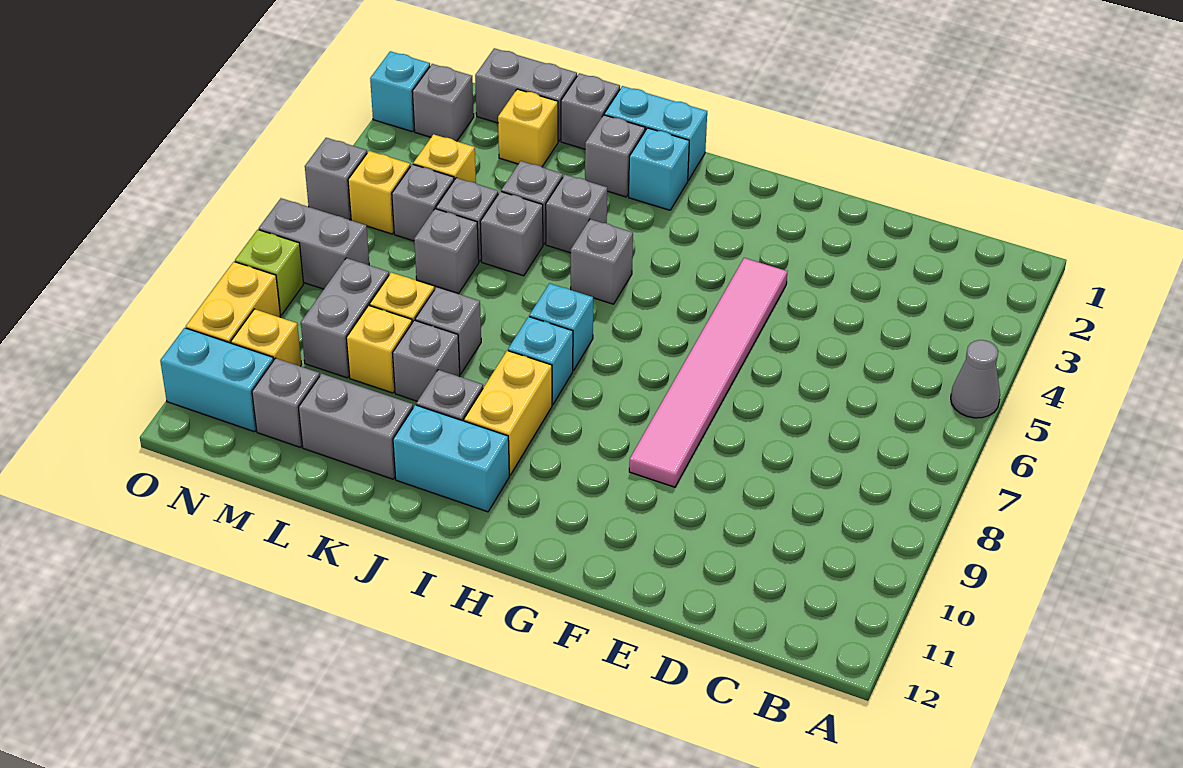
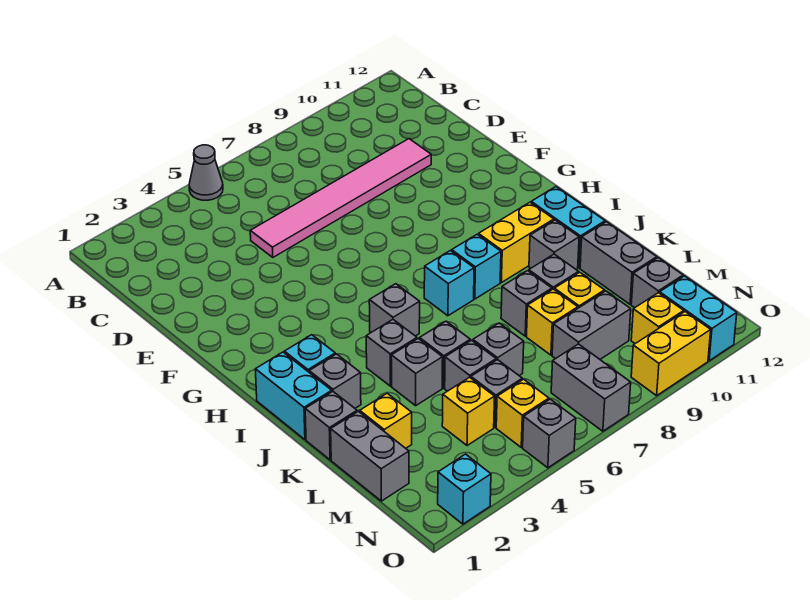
pink tile F4:F9 level 1 -> pink tile D5:D10 level 1
grey brick N2 level 1 -> none
lime brick O8 level 1 -> none

